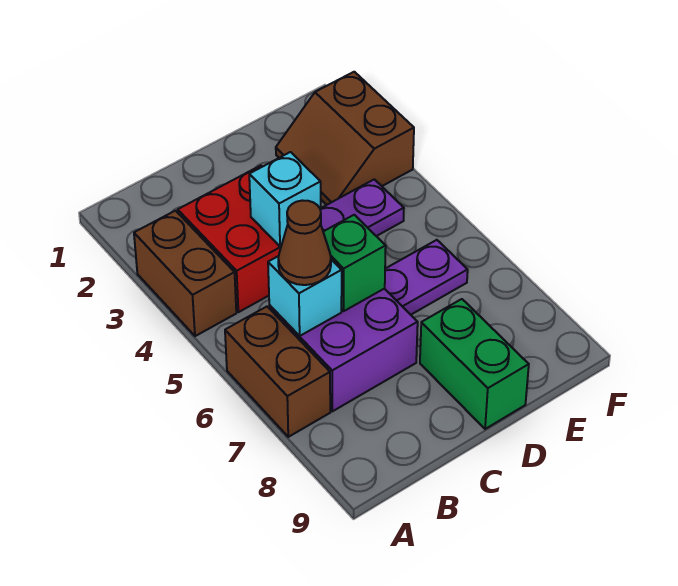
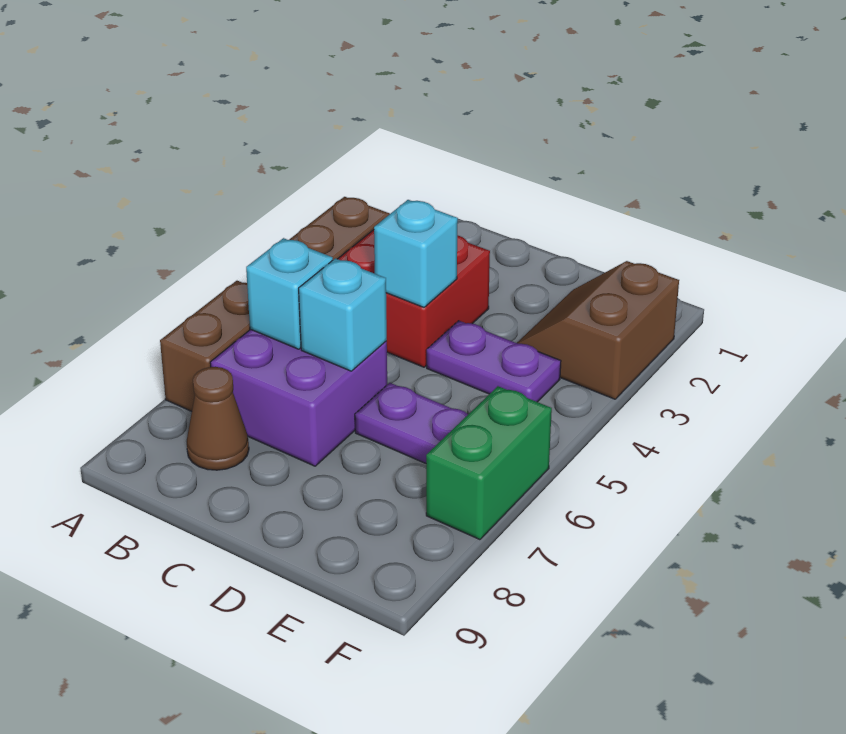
brown cone B6 level 3 -> brown cone B8 level 1
green brick C6 level 2 -> cyan brick C6 level 2
green brick D8:D9 level 1 -> green brick F6:F7 level 1

